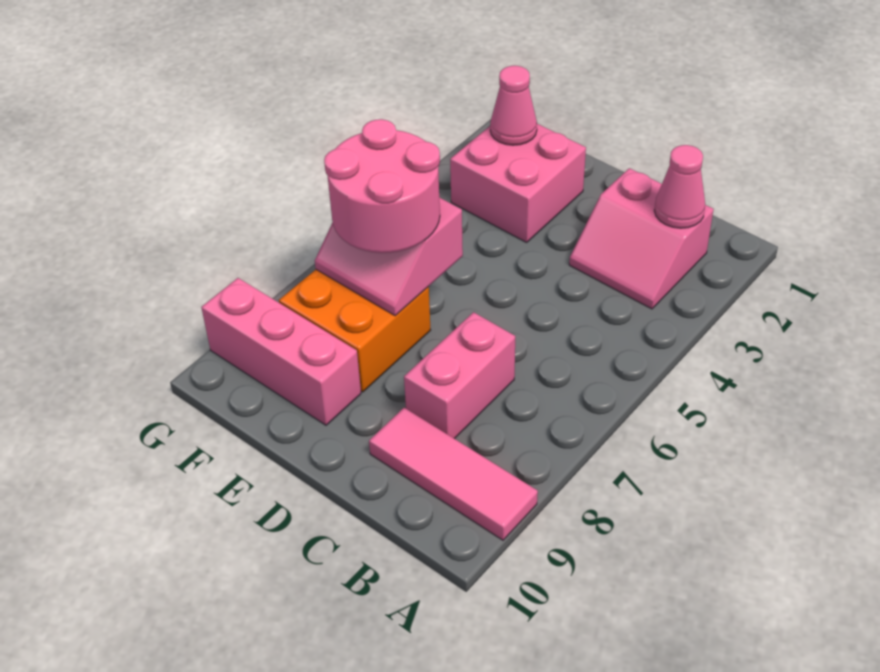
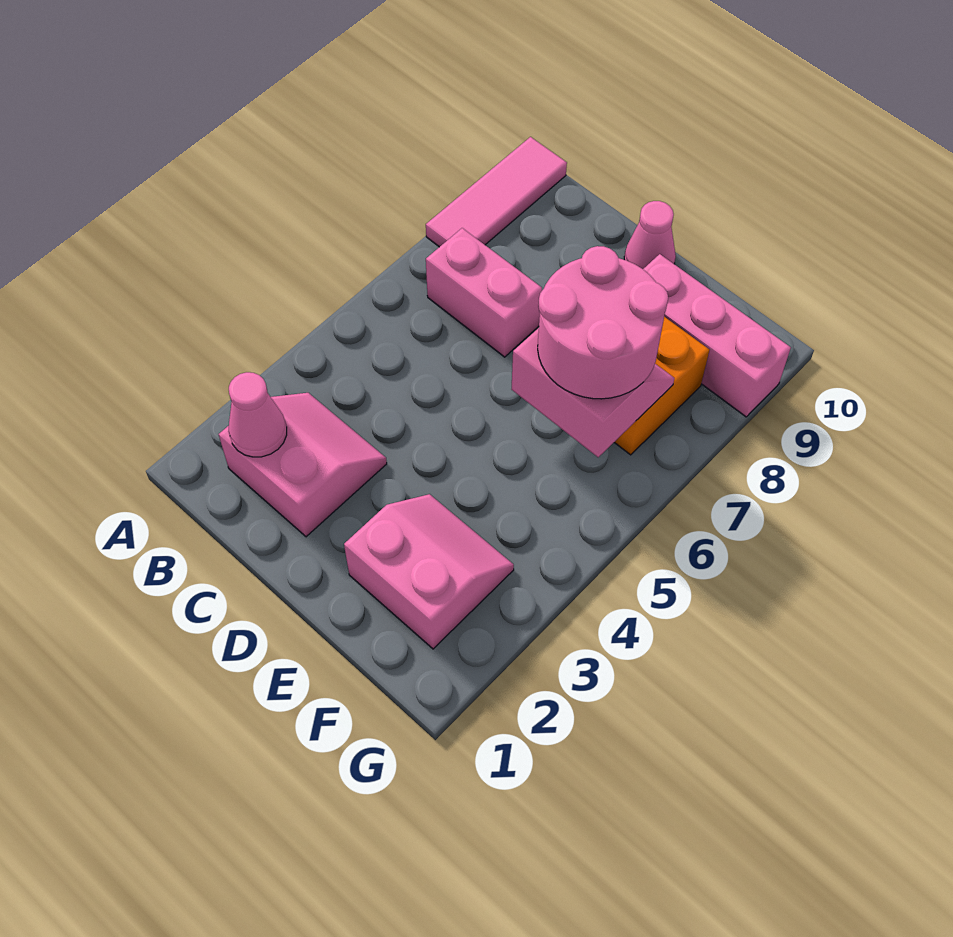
pink tile A9:C9 level 1 -> pink tile A8:A10 level 1
pink brick C7:C8 level 1 -> pink brick B7:C7 level 1
pink brick E2:F3 level 1 -> pink slope E2:F3 level 1 top 2
pink cone F2 level 2 -> pink cone D10 level 1

